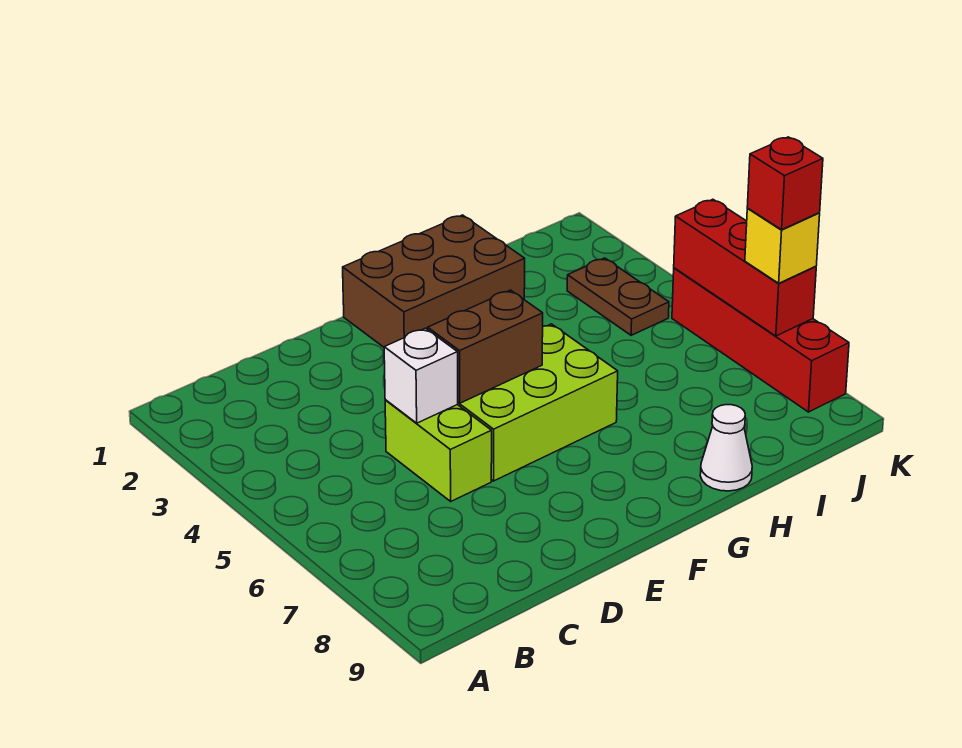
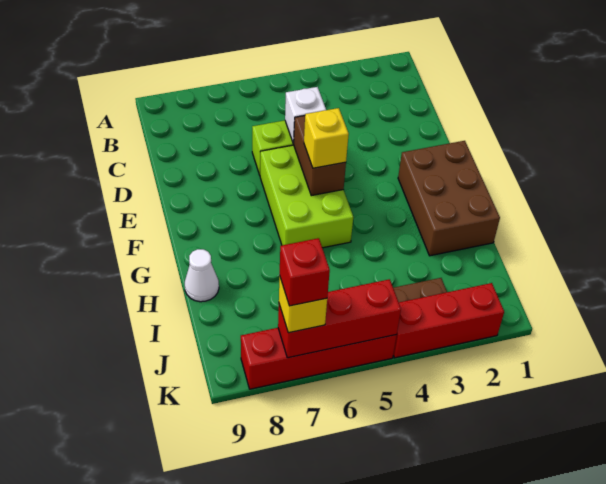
none -> yellow brick F5 level 3
none -> red brick K2:K4 level 1

